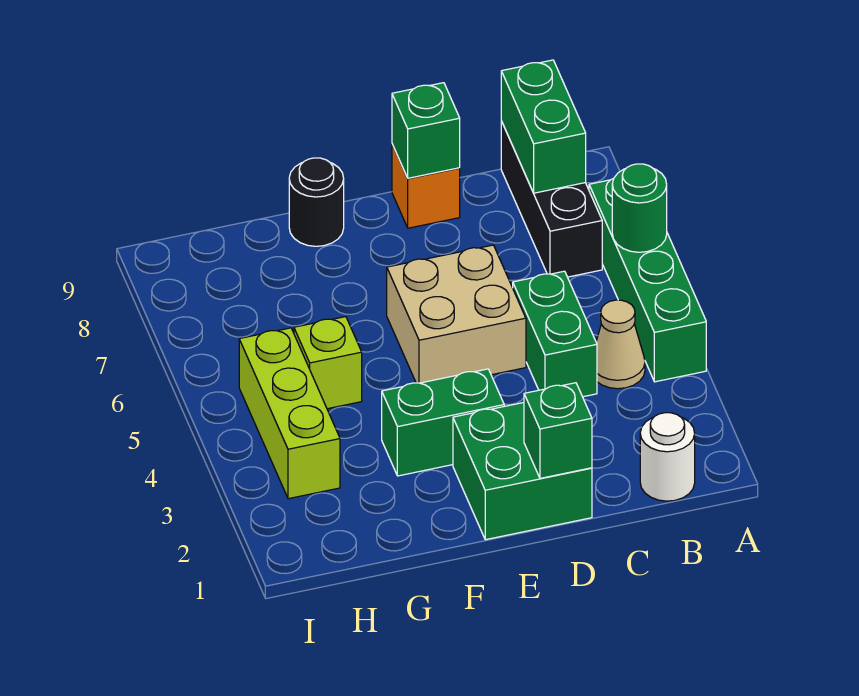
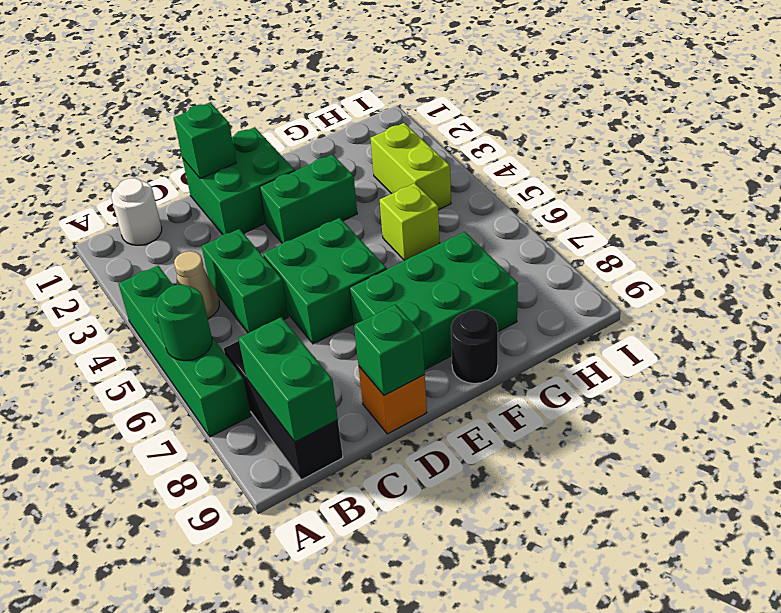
tan brick D5:E6 level 1 -> green brick D5:E6 level 1
none -> green brick E7:G8 level 1
lime brick H3:H5 level 1 -> lime brick H3:H4 level 1

